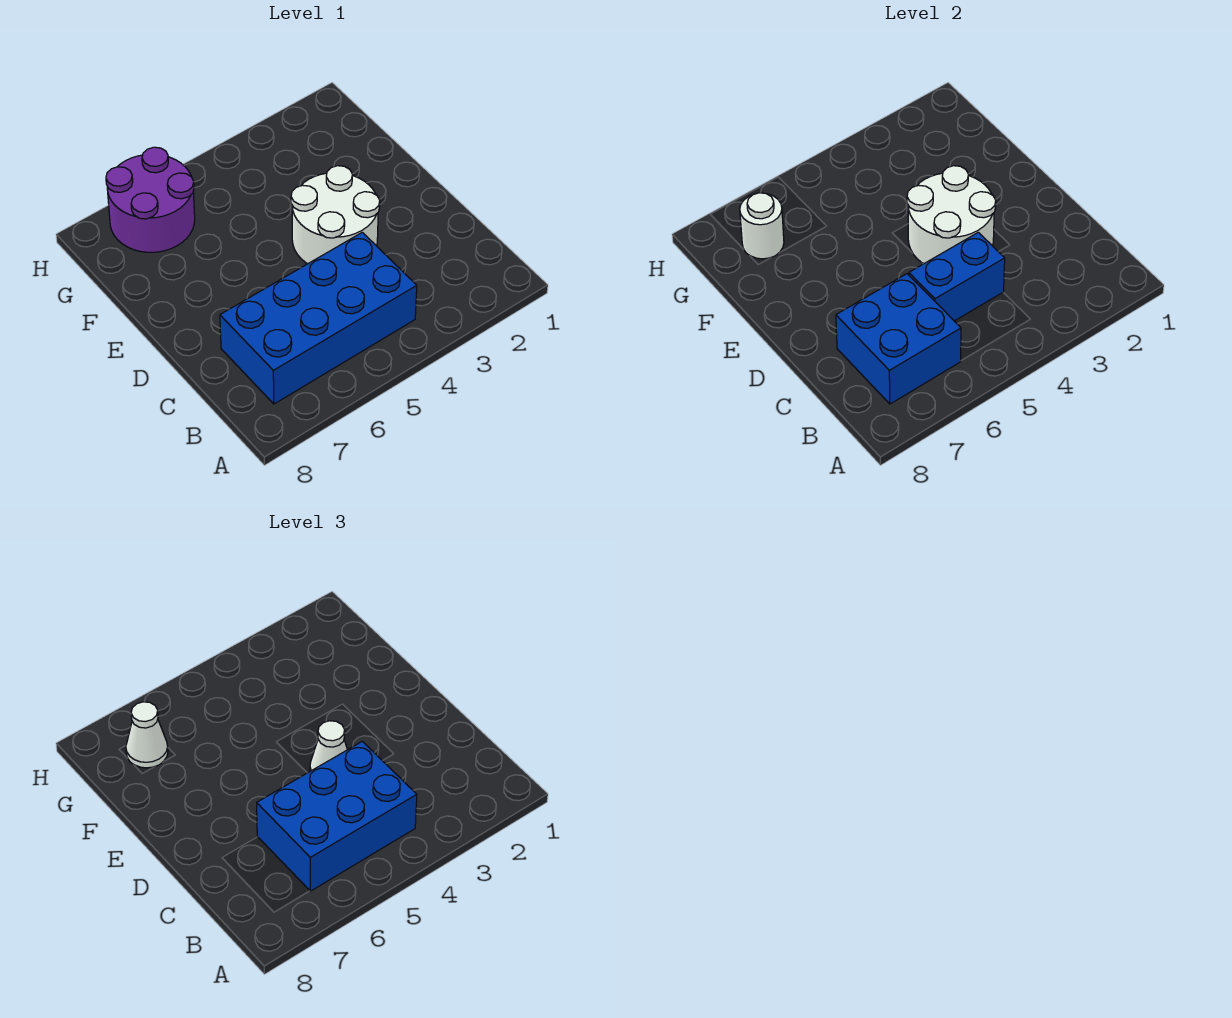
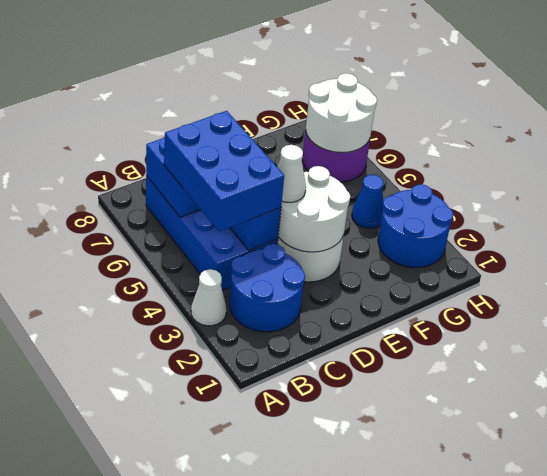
none -> blue round brick B2:C3 level 1
none -> blue round brick G2:H3 level 1
none -> blue cone G4 level 1
white round brick G7 level 2 -> white round brick G6:H7 level 2
white cone G7 level 3 -> white cone A3 level 1

